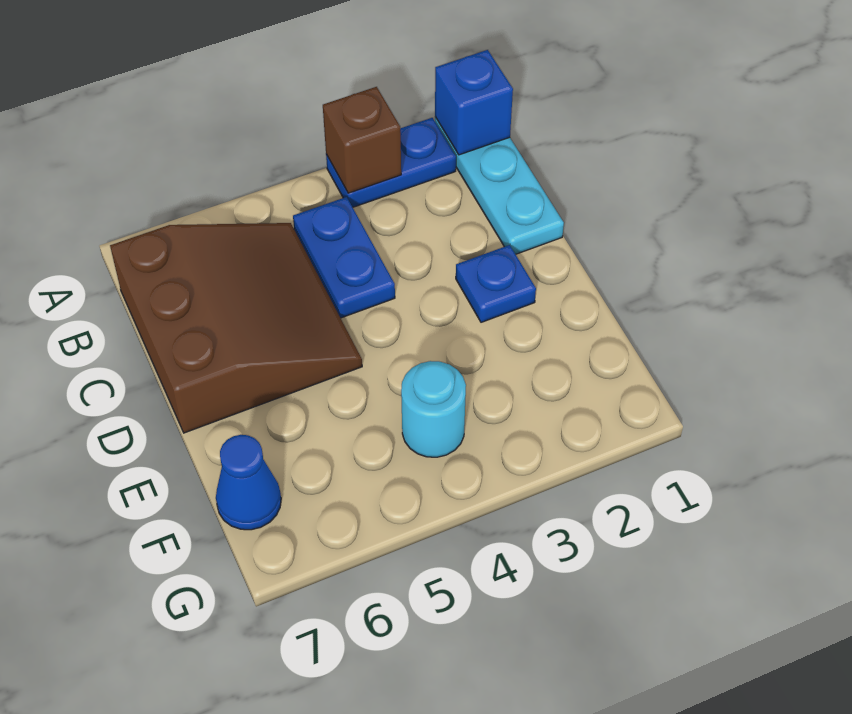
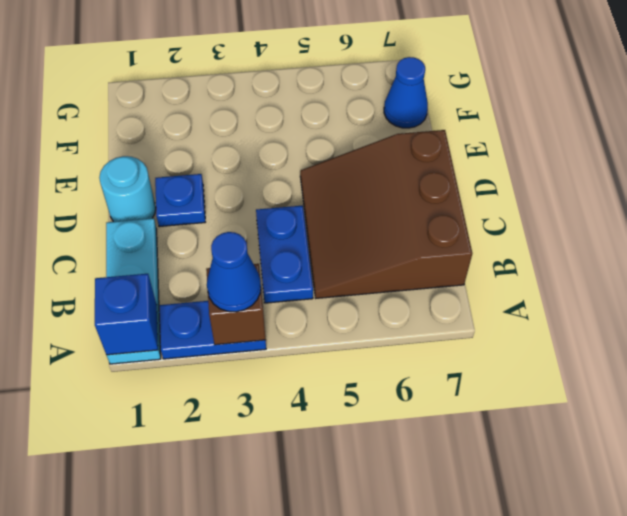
none -> blue cone A3 level 3
cyan round brick F4 level 1 -> cyan round brick D1 level 1

